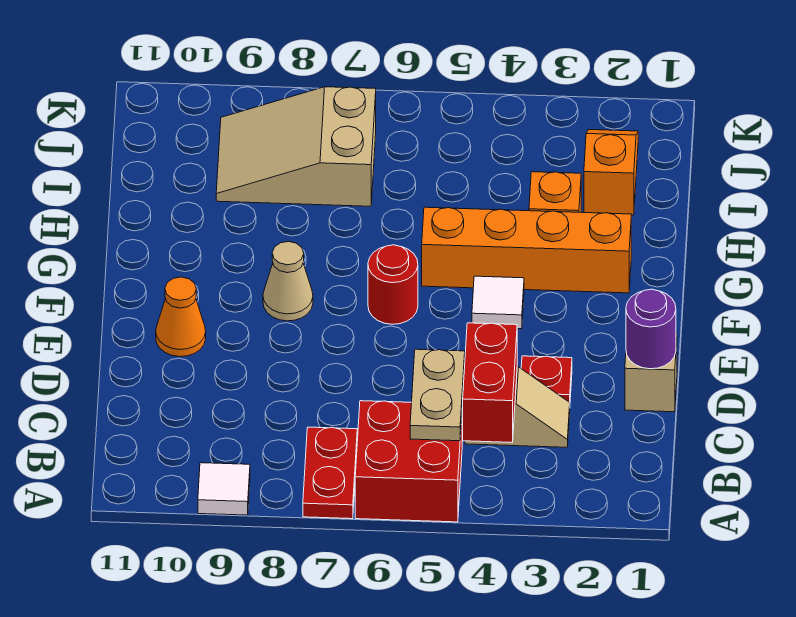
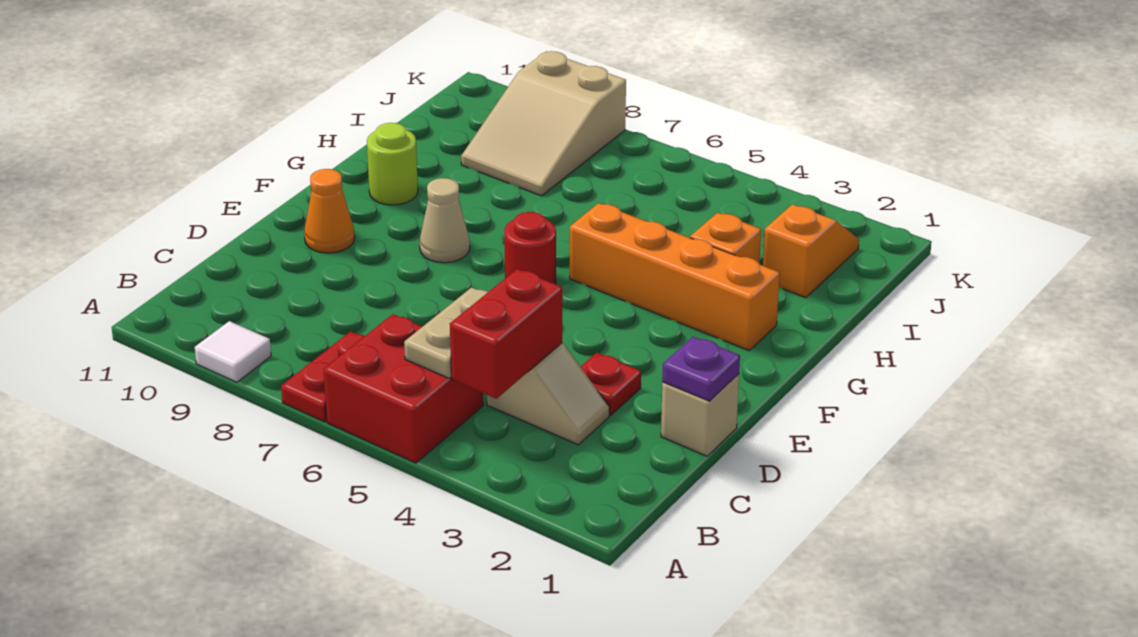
purple round brick D1 level 2 -> purple plate D1 level 2
white tile F4 level 1 -> none
none -> lime round brick G10 level 1
tan slope I7:J9 level 1 top 7 -> tan slope I8:K9 level 1 top K

